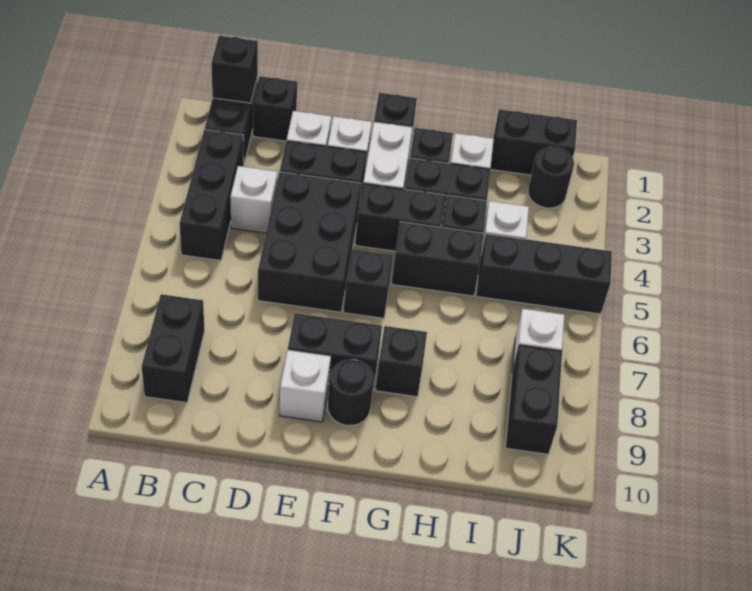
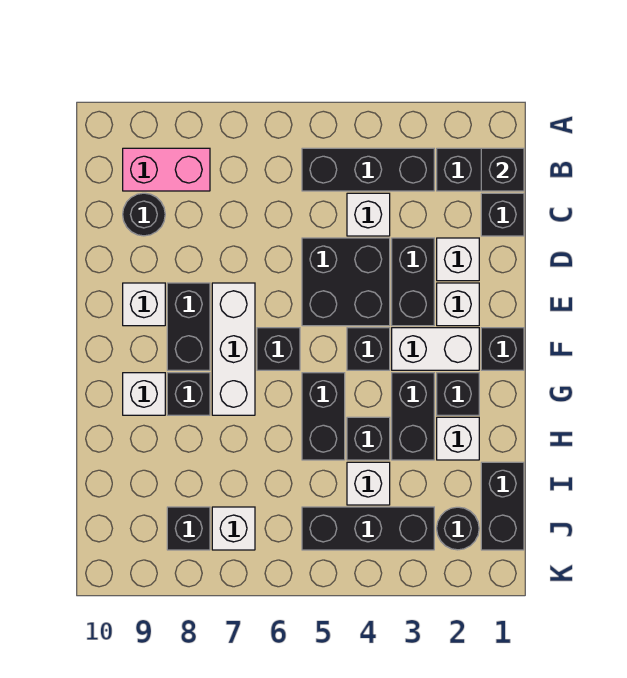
black brick B8:B9 level 1 -> pink brick B8:B9 level 1
black brick D4:E6 level 1 -> black brick D4:E5 level 1
none -> white brick E7:G7 level 1
black brick F4:G4 level 1 -> black brick F4 level 1
black round brick F9 level 1 -> black round brick C9 level 1
none -> white brick G9 level 1
black brick I5:K5 level 1 -> black brick J3:J5 level 1
black brick J8:J9 level 1 -> black brick J8 level 1

